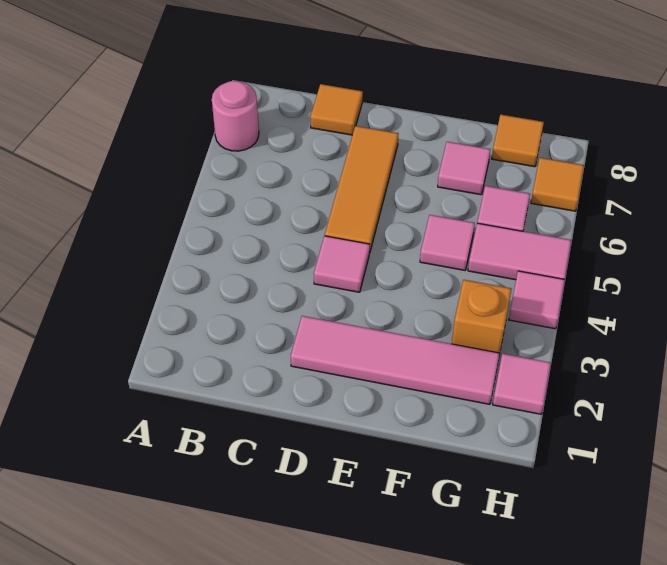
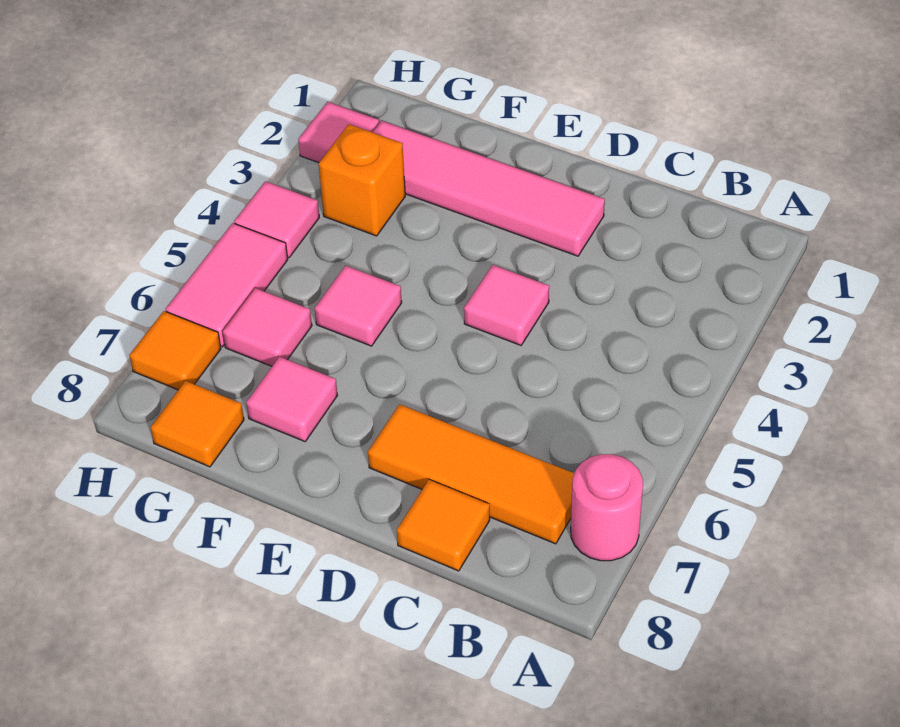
orange tile D5:D7 level 1 -> orange tile B7:D7 level 1
pink tile G5:H5 level 1 -> pink tile H5:H6 level 1

